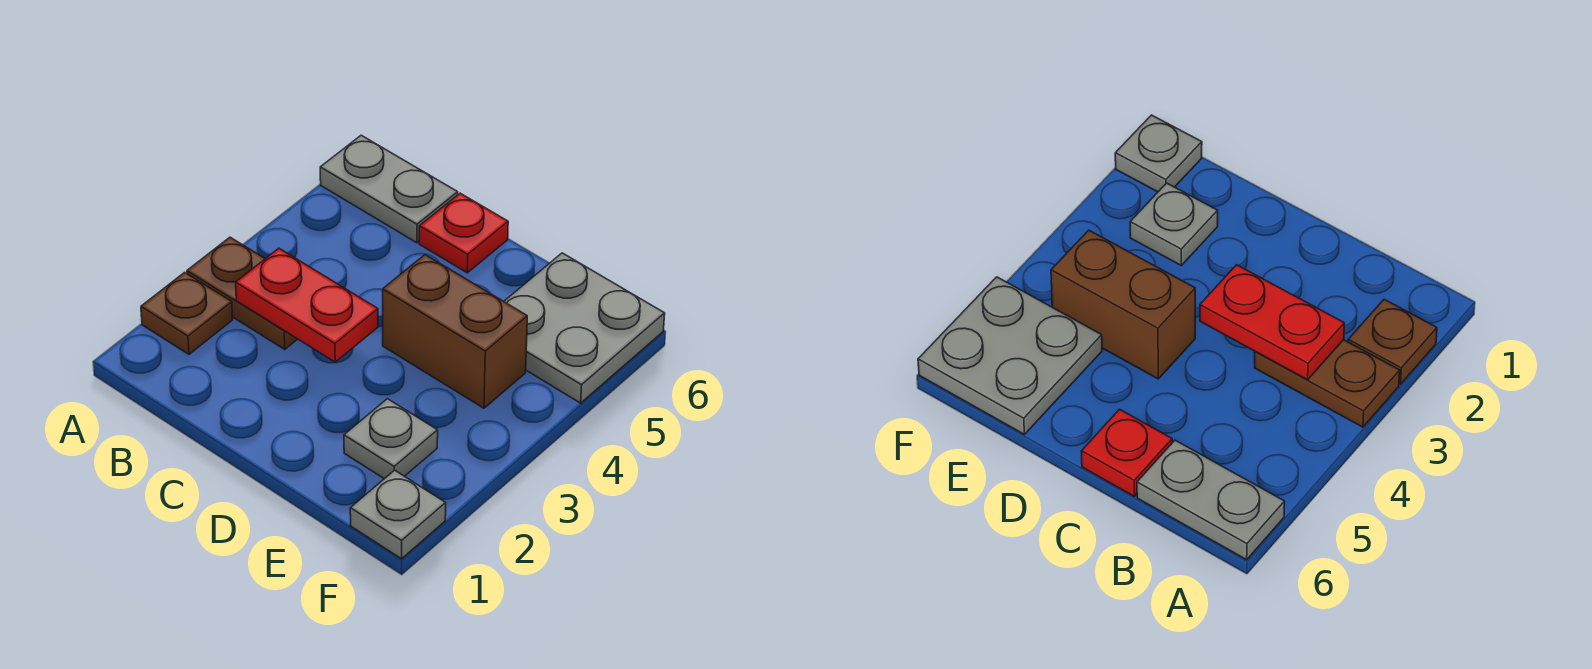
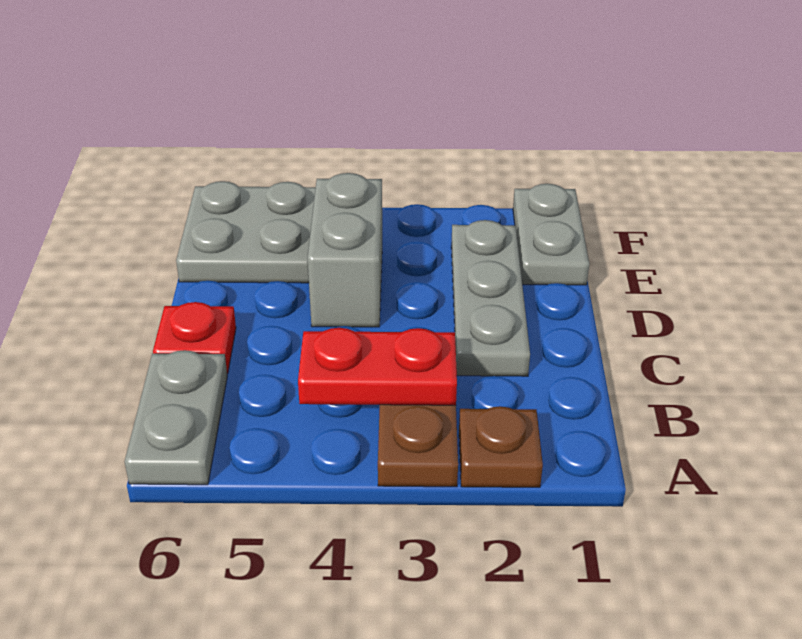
red plate B3:C3 level 2 -> red plate B3:B4 level 2
brown brick D4:E4 level 1 -> grey brick D4:E4 level 1
grey plate E2 level 1 -> grey plate C2:E2 level 1
grey plate F1 level 1 -> grey plate E1:F1 level 1

